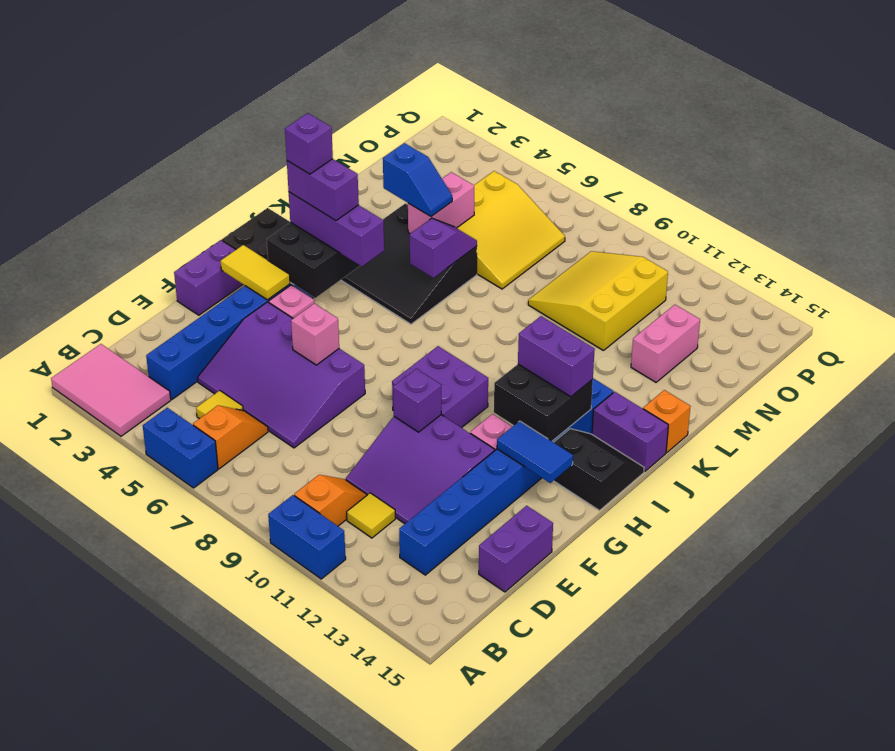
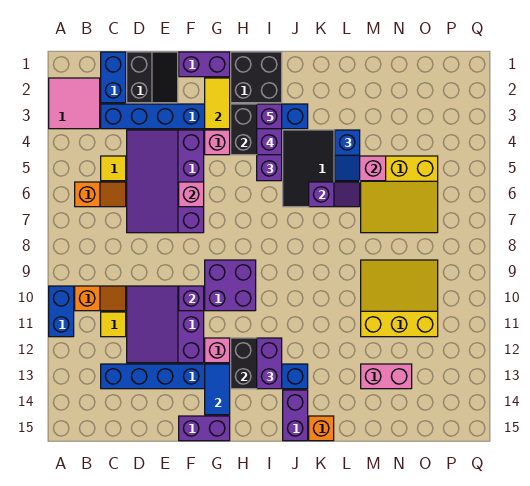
pink tile A1:B3 level 1 -> pink tile A2:B3 level 1
blue brick A5:A6 level 1 -> blue brick C1:C2 level 1
purple brick D15:E15 level 1 -> purple brick F15:G15 level 1
black slope H14:I15 level 1 top H -> black slope D1:E2 level 1 top D

